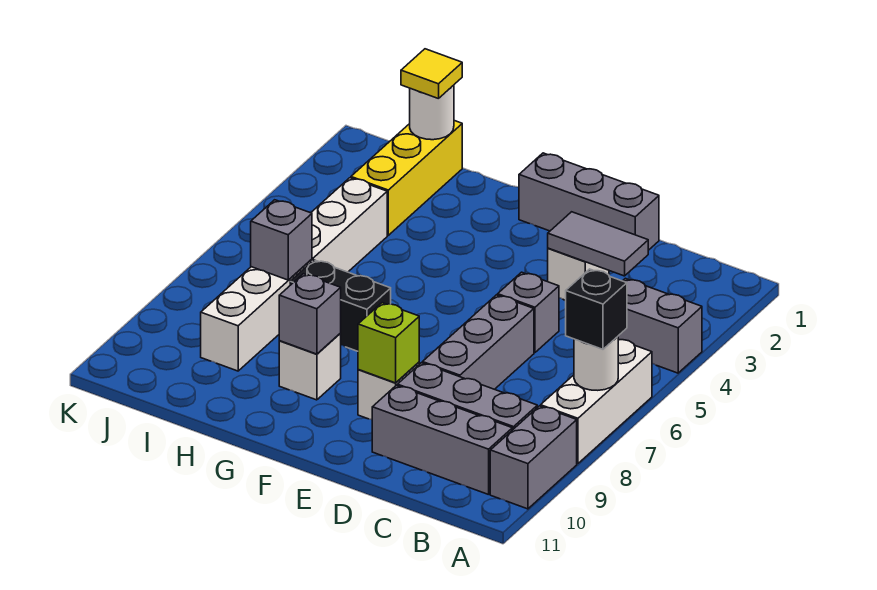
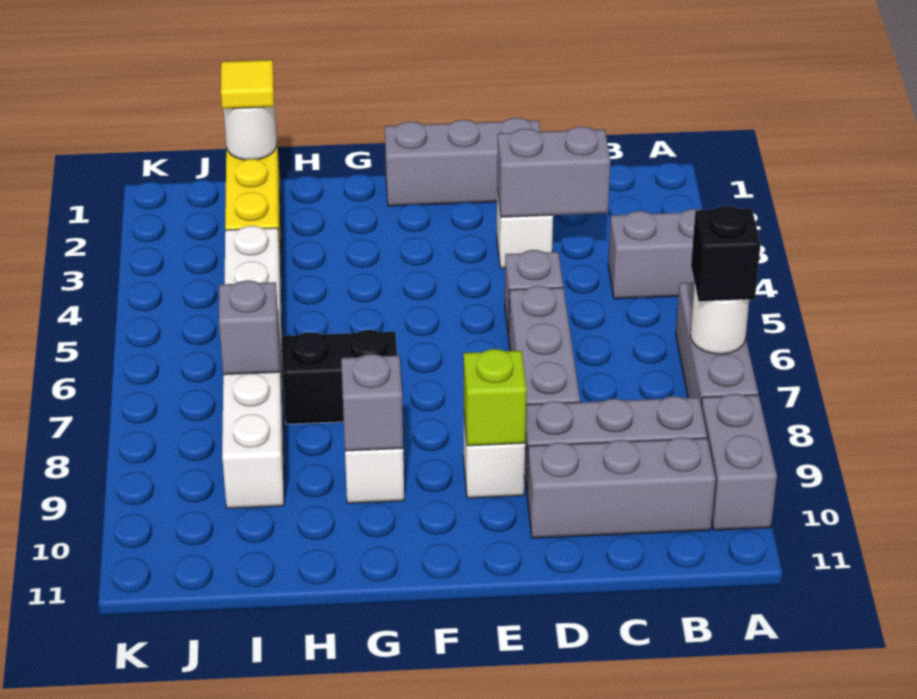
white brick A6:A8 level 1 -> grey brick A6:A8 level 1
grey tile C3:D3 level 2 -> grey brick C3:D3 level 2

